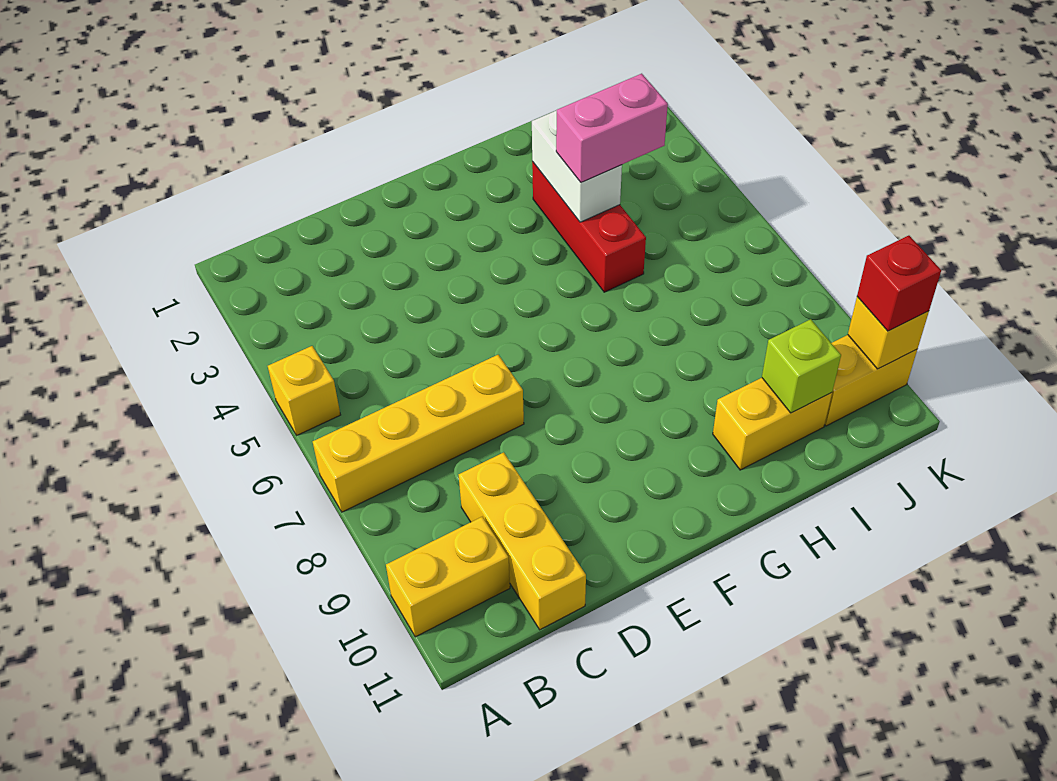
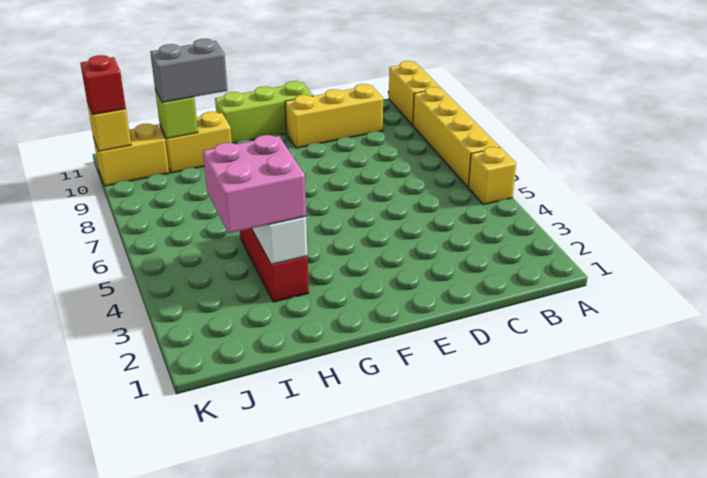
yellow brick A7:D7 level 1 -> yellow brick A6:A9 level 1
yellow brick A10:B10 level 1 -> yellow brick A10:A11 level 1
yellow brick C9:C11 level 1 -> yellow brick C10:E10 level 1
none -> lime brick E11:G11 level 1
pink brick H4:I4 level 3 -> pink brick H3:I4 level 3
none -> grey brick H10:I10 level 3

